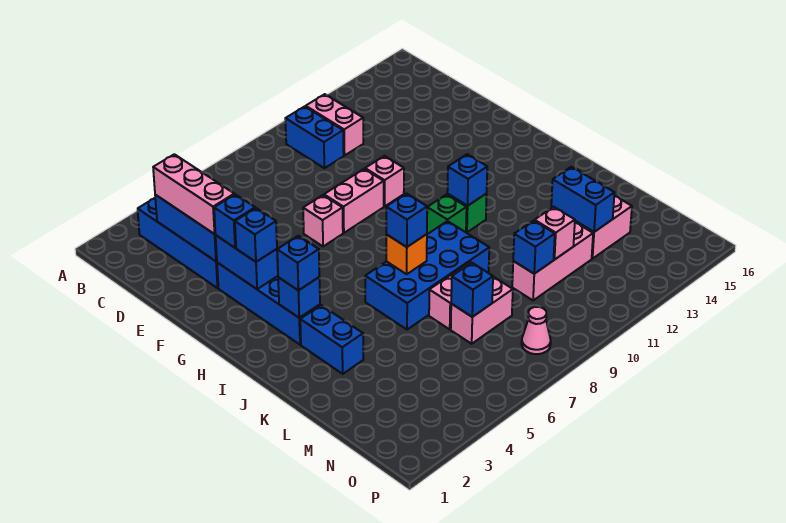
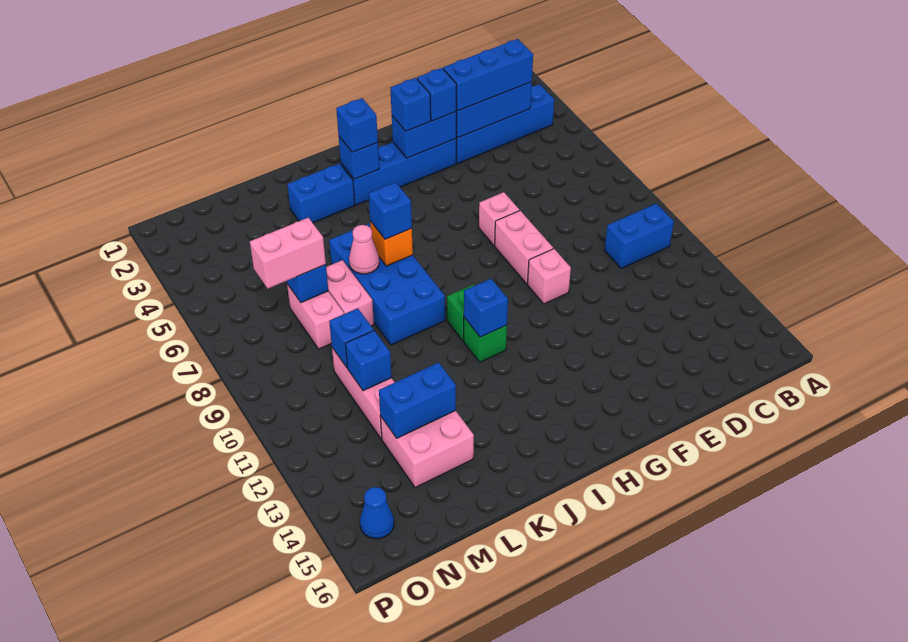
pink brick B11:C11 level 1 -> pink brick M7:N7 level 3
pink brick C3:E3 level 3 -> blue brick C3:E3 level 3
pink brick M11 level 2 -> blue brick M11 level 2
pink cone O8 level 1 -> pink cone K7 level 2
none -> blue cone O15 level 1

